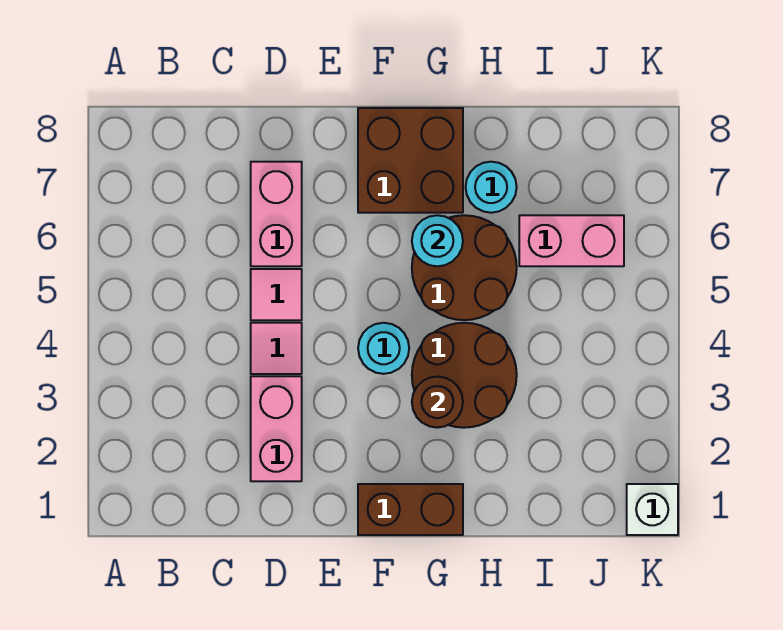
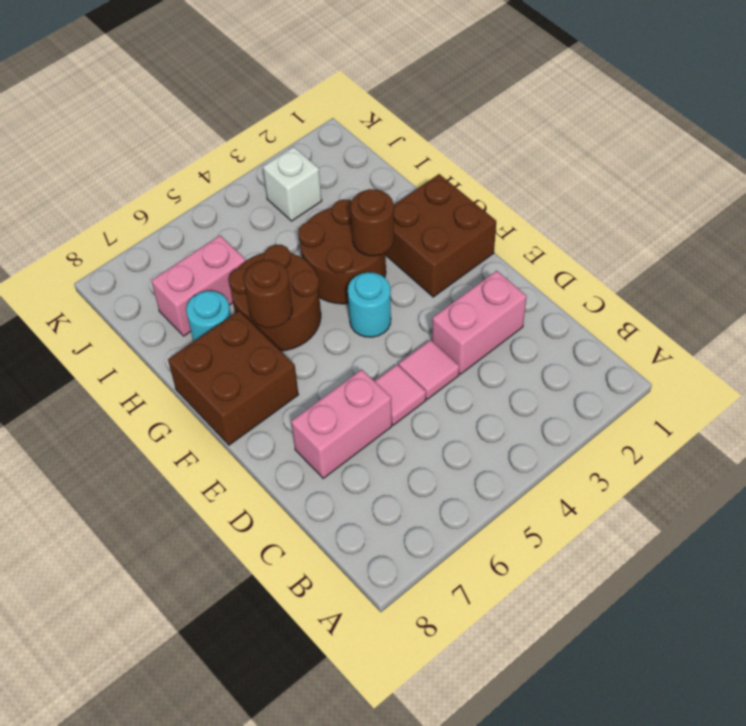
brown brick F1:G1 level 1 -> brown brick F1:G2 level 1
cyan round brick G6 level 2 -> brown round brick G6 level 2
pink brick I6:J6 level 1 -> pink brick I6:I7 level 1
white brick K1 level 1 -> white brick J3 level 1

